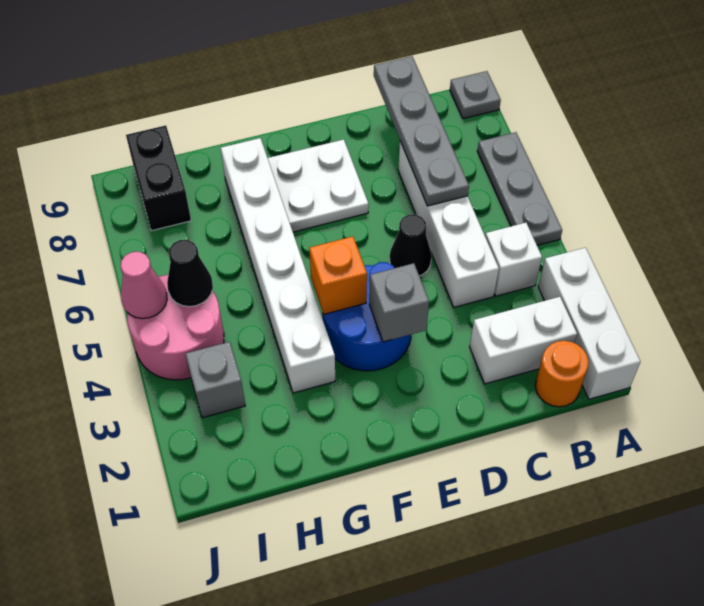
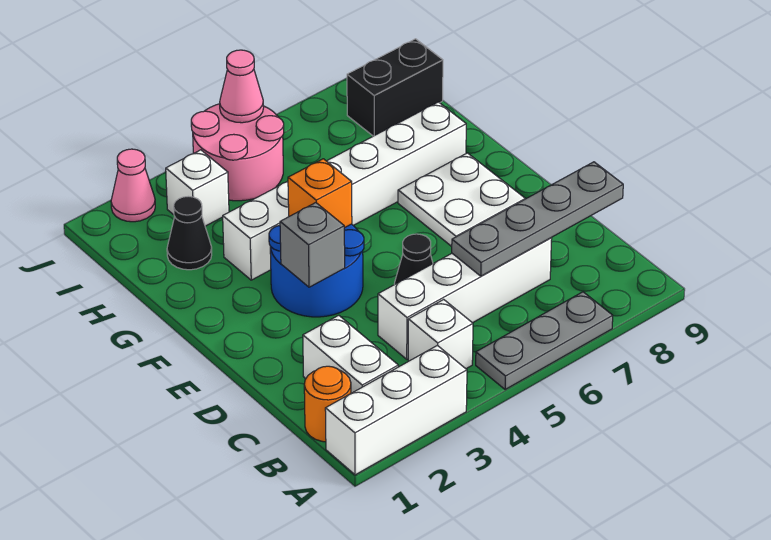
grey plate A9 level 1 -> none
grey brick I3 level 1 -> white brick I3 level 1
black cone I5 level 2 -> black cone H2 level 1
none -> pink cone J2 level 1

